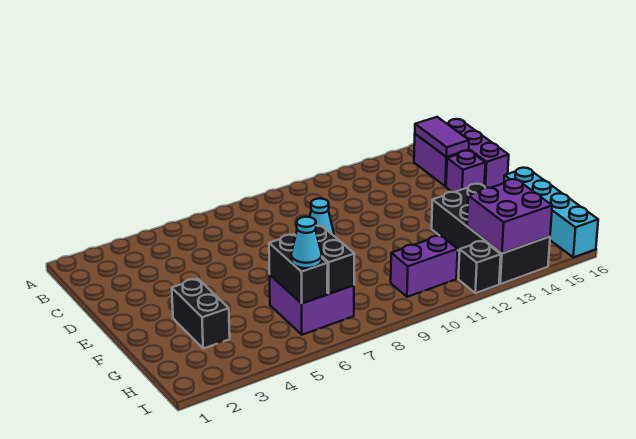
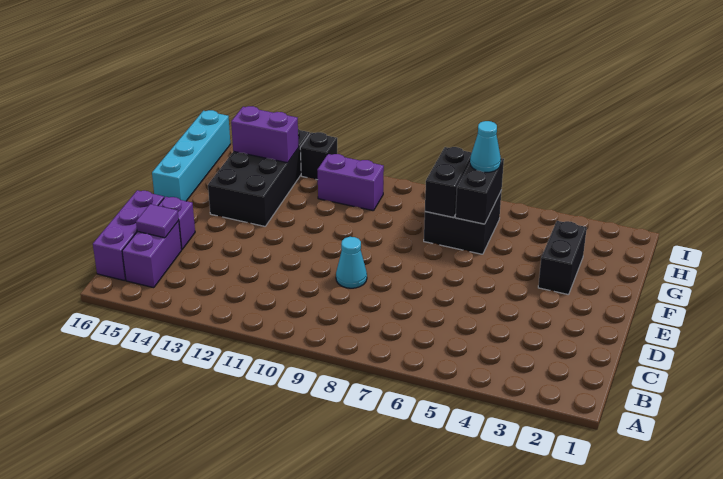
purple tile B15:C15 level 2 -> purple tile C15 level 2
purple brick G6:H7 level 1 -> black brick G6:H7 level 1
purple brick H13:I14 level 2 -> purple brick H13:H14 level 2

